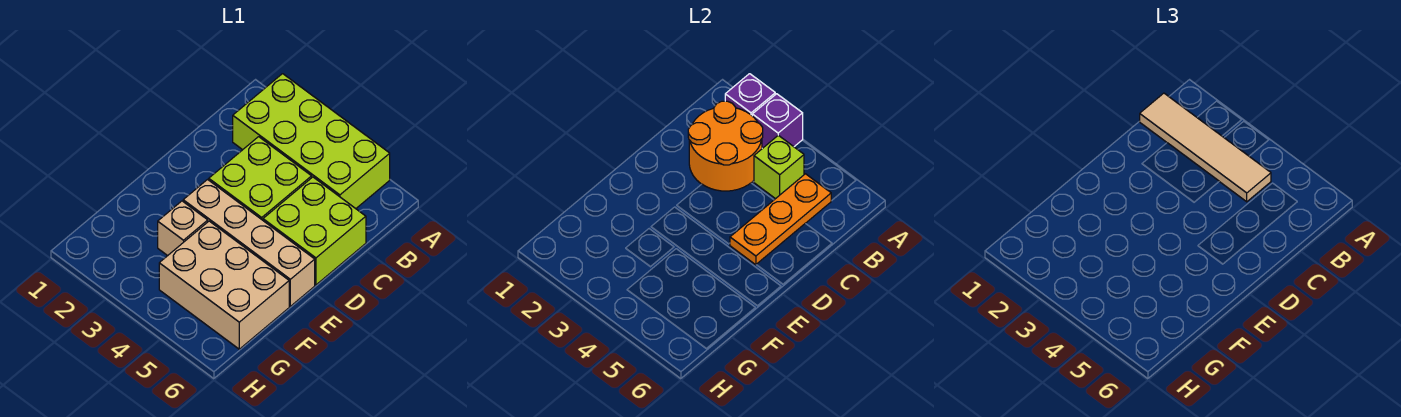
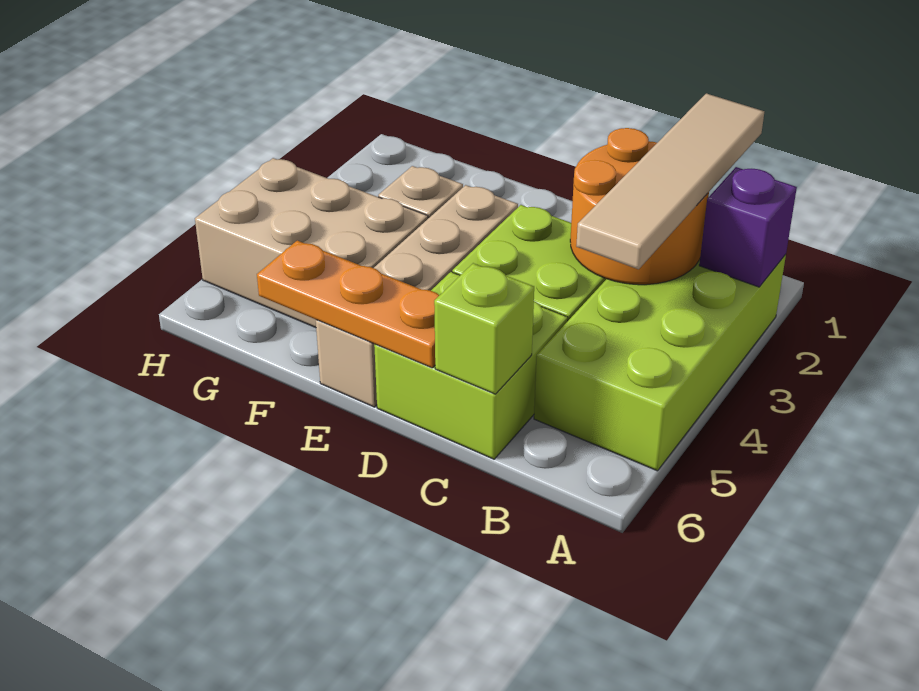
purple brick A3 level 2 -> none
lime brick B4 level 2 -> lime brick C6 level 2
orange plate B5:D5 level 2 -> orange plate D6:F6 level 2
tan brick F4:G6 level 1 -> tan brick F4:H5 level 1

